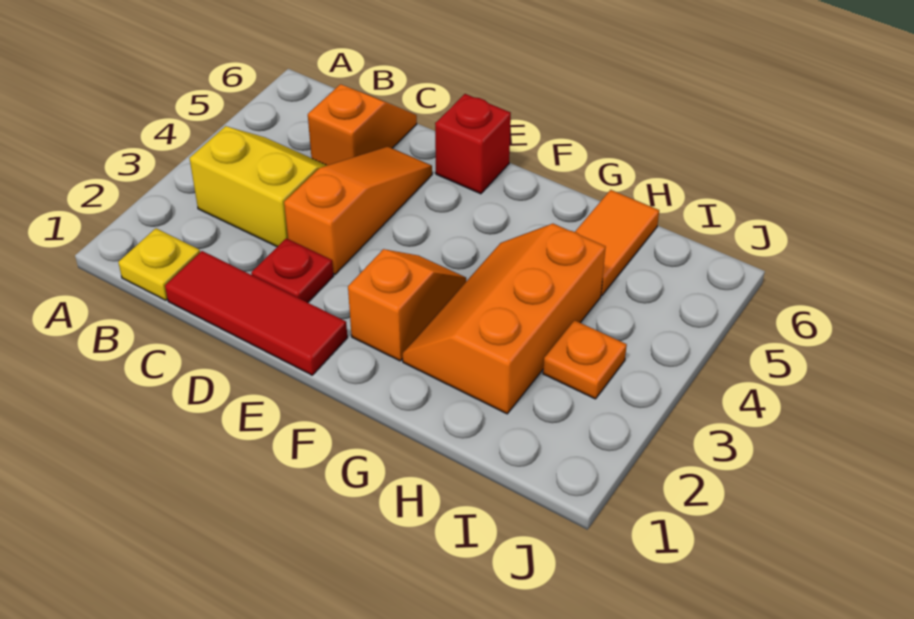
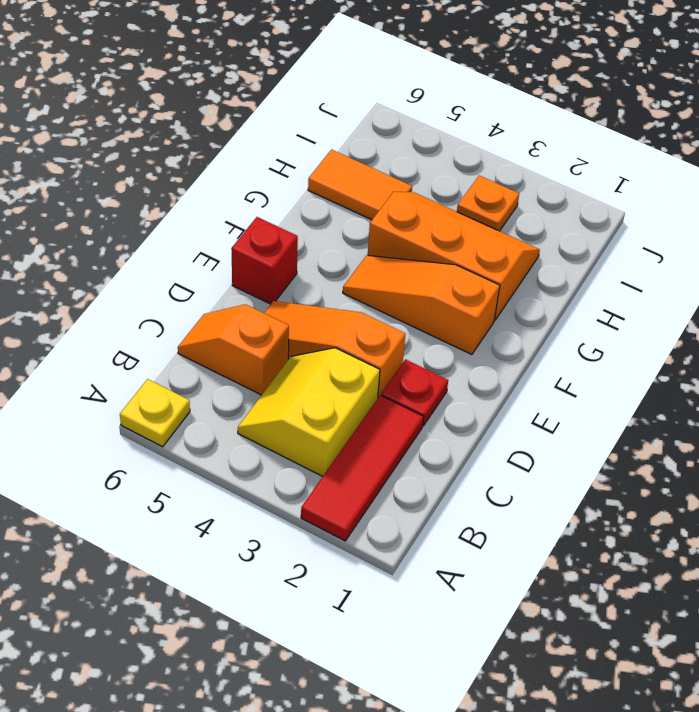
yellow plate B1 level 1 -> yellow plate A6 level 1
red tile C1:E1 level 1 -> red tile A2:C2 level 1
orange slope F2:F3 level 1 top 2 -> orange slope F2:F4 level 1 top 2
orange slope G2:H4 level 1 top H -> orange slope G2:H4 level 1 top G

